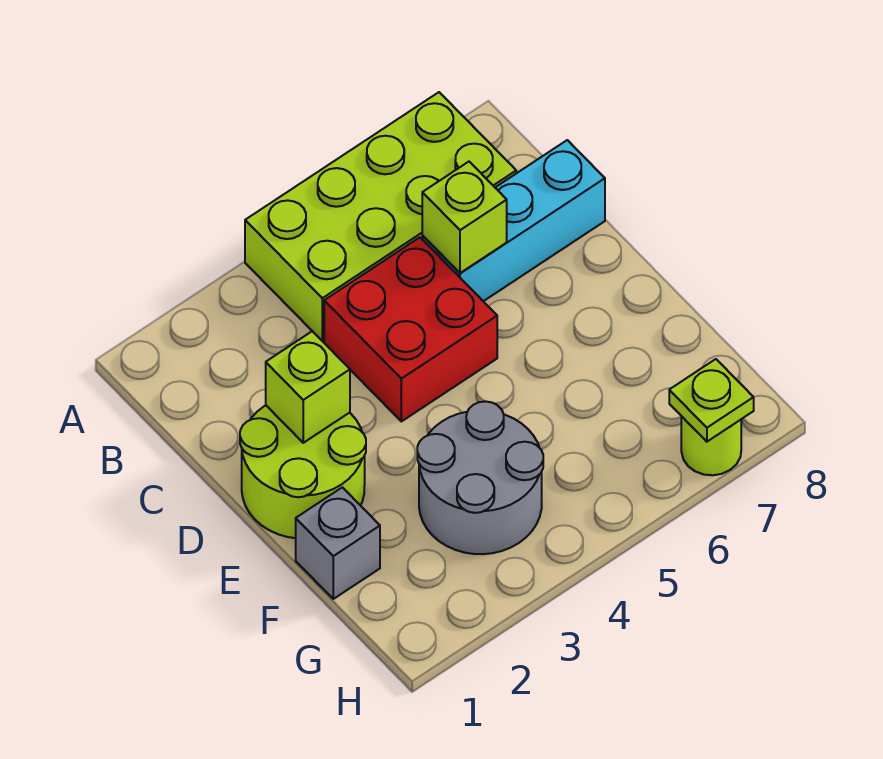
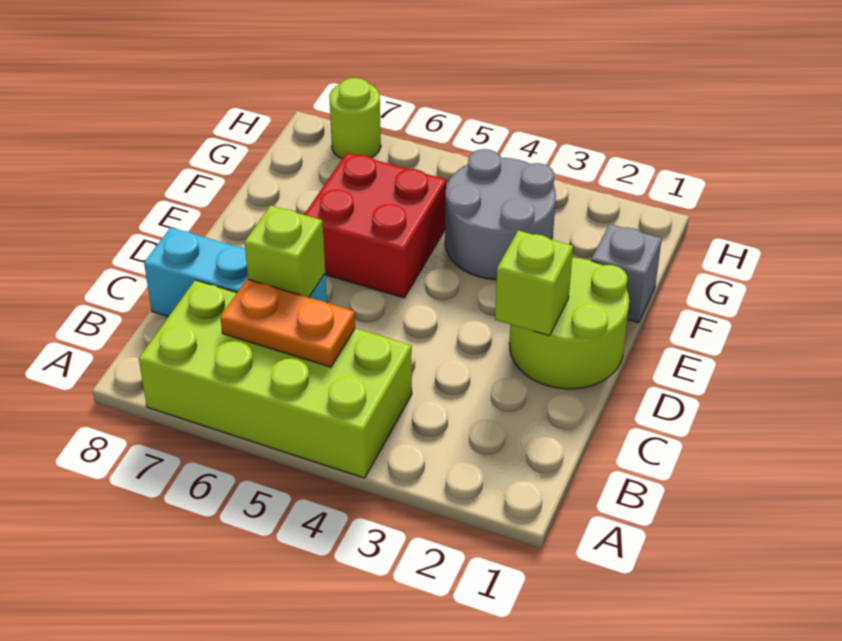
none -> orange plate B5:B6 level 2
red brick C4:D5 level 1 -> red brick E5:F6 level 1
lime plate H7 level 2 -> none

